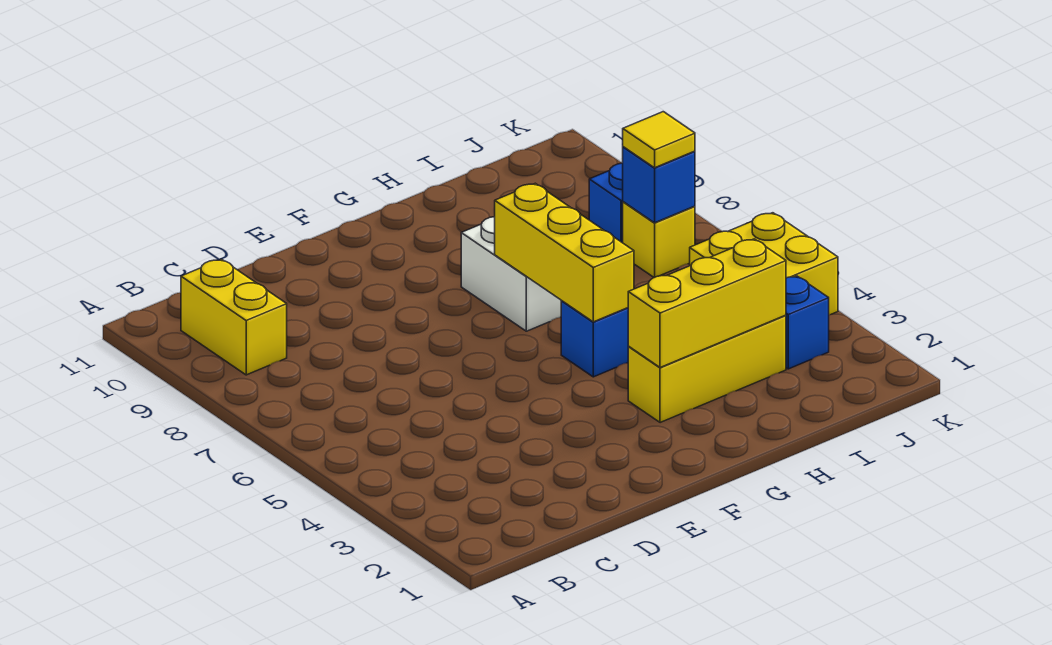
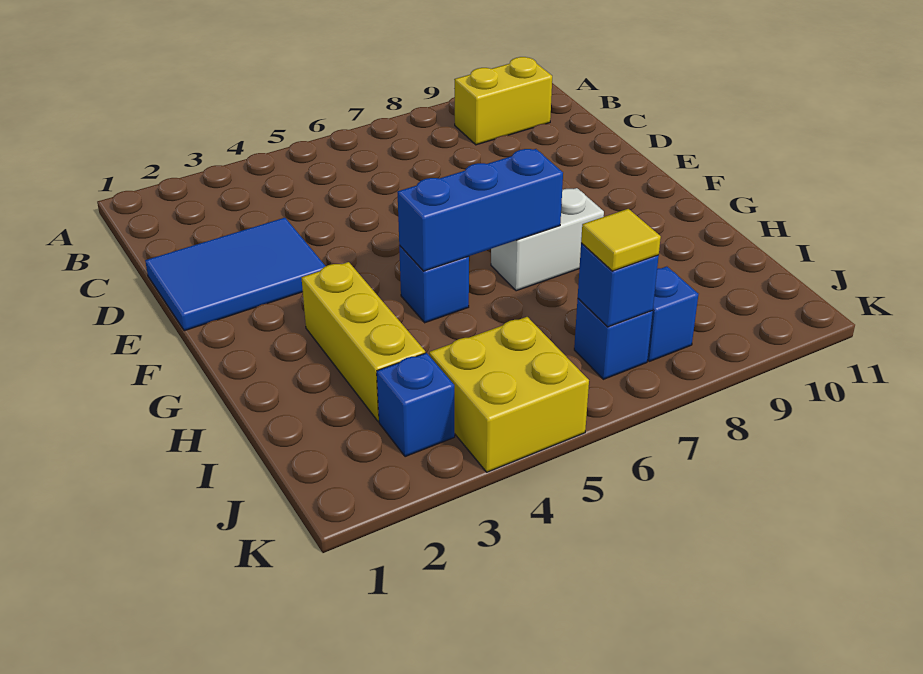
none -> blue tile D1:E3 level 1
yellow brick G3:I3 level 2 -> none
yellow brick G5:G7 level 2 -> blue brick G5:G7 level 2
yellow brick J7 level 1 -> blue brick J7 level 1

